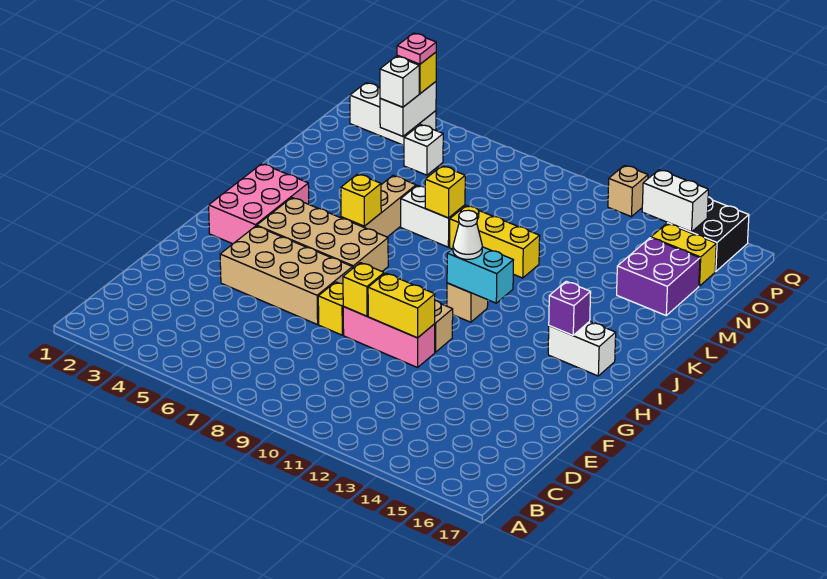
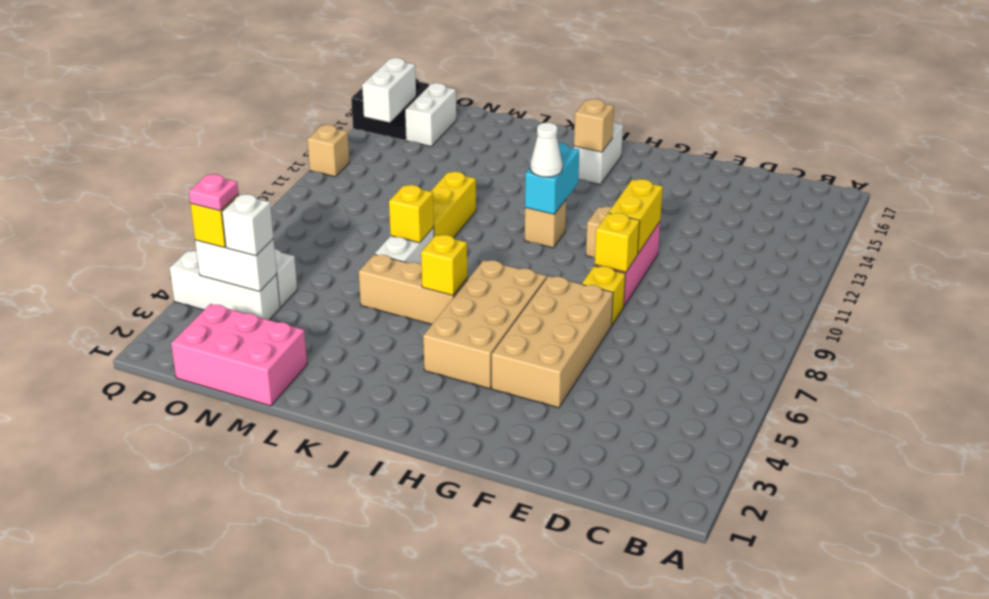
pink brick H2:J3 level 1 -> pink brick M1:O2 level 1
purple brick I15 level 2 -> tan brick I15 level 2
purple brick M15:N16 level 1 -> none
yellow brick O15:O16 level 1 -> white brick O15:O16 level 1
white brick P2:P4 level 1 -> white brick O4:Q4 level 1

